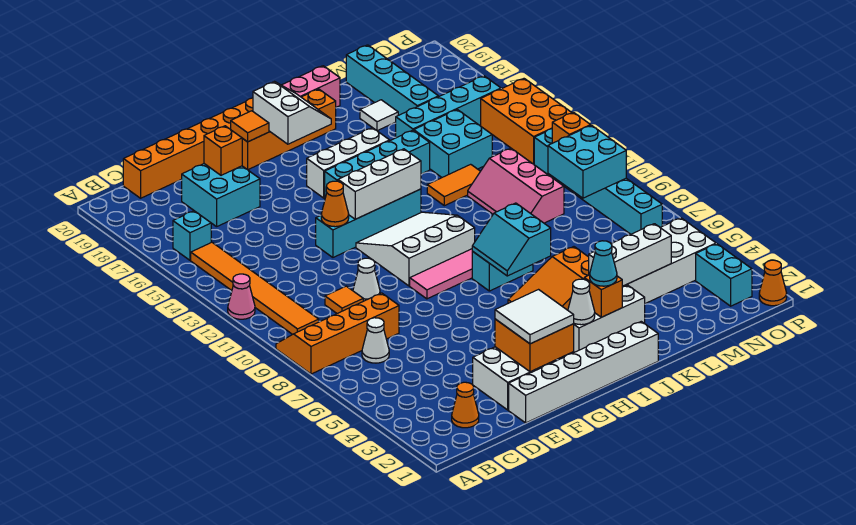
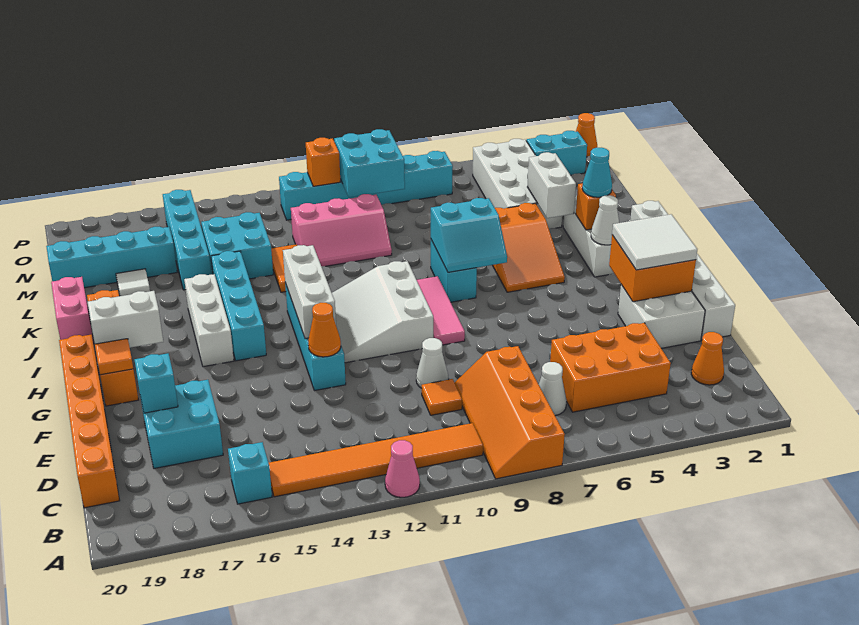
orange brick E18 level 2 -> cyan brick E18 level 2
white brick K4:M4 level 2 -> white brick K4:L4 level 2
orange brick O13:P15 level 1 -> orange brick C4:D6 level 1

